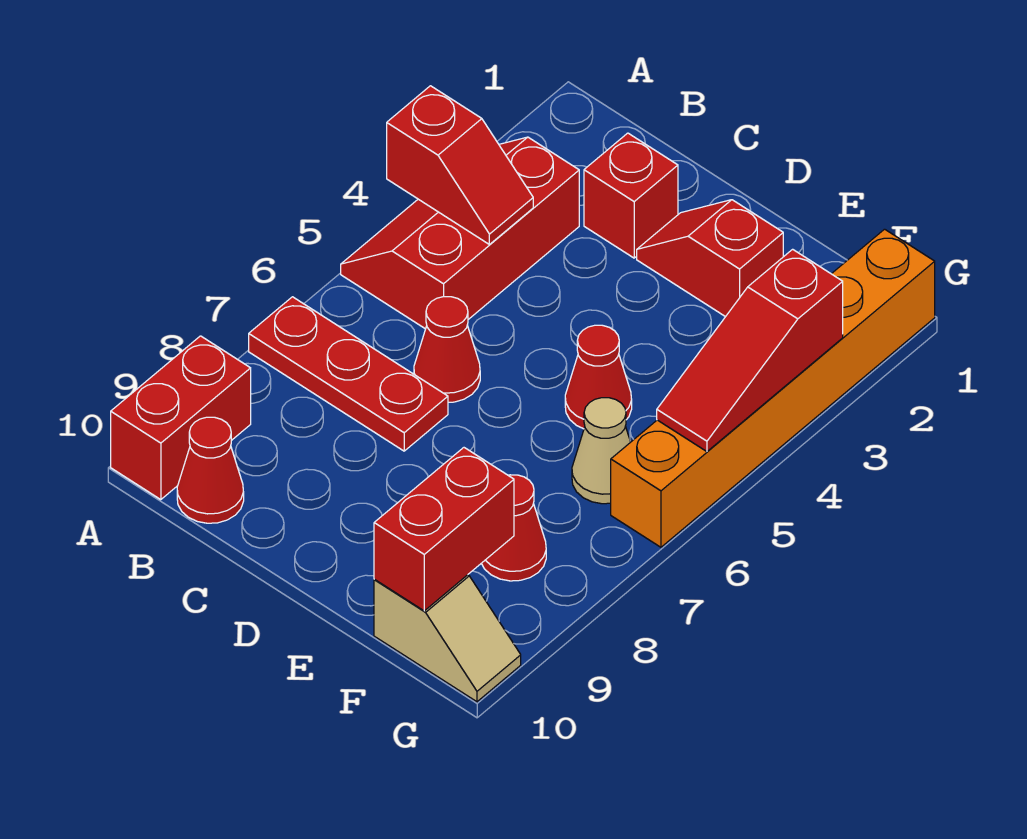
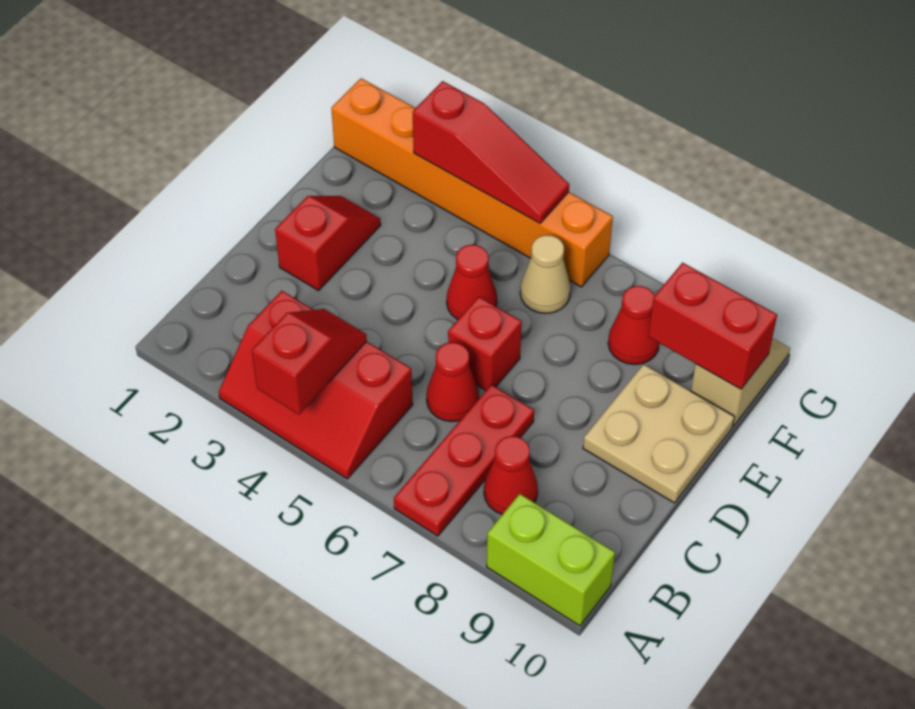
red brick A9:A10 level 1 -> lime brick A9:A10 level 1
red cone B10 level 1 -> red cone B8 level 1
red brick C2 level 1 -> red brick D6 level 1
red slope D2:E2 level 1 top E -> red slope D2:E2 level 1 top D
none -> tan plate D9:E10 level 1

